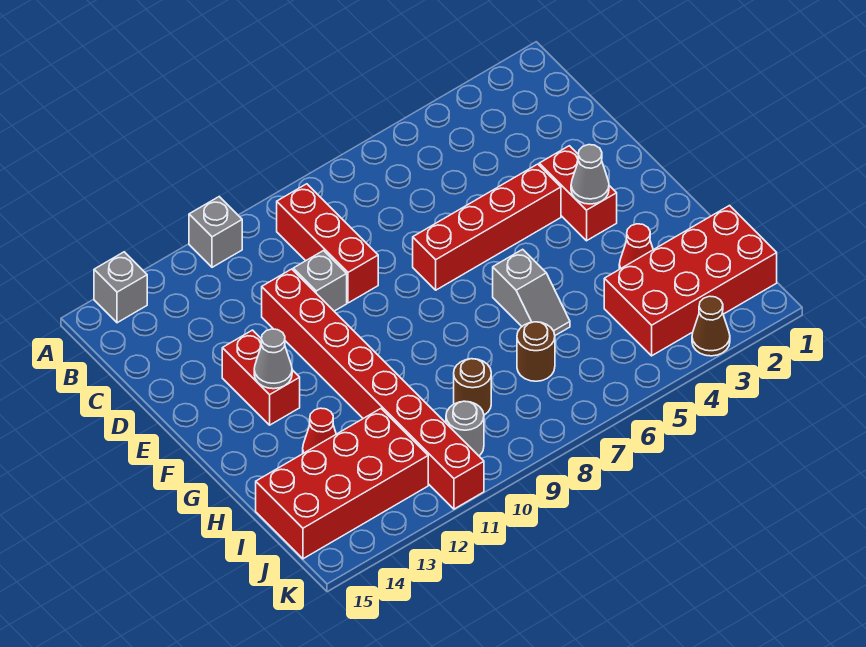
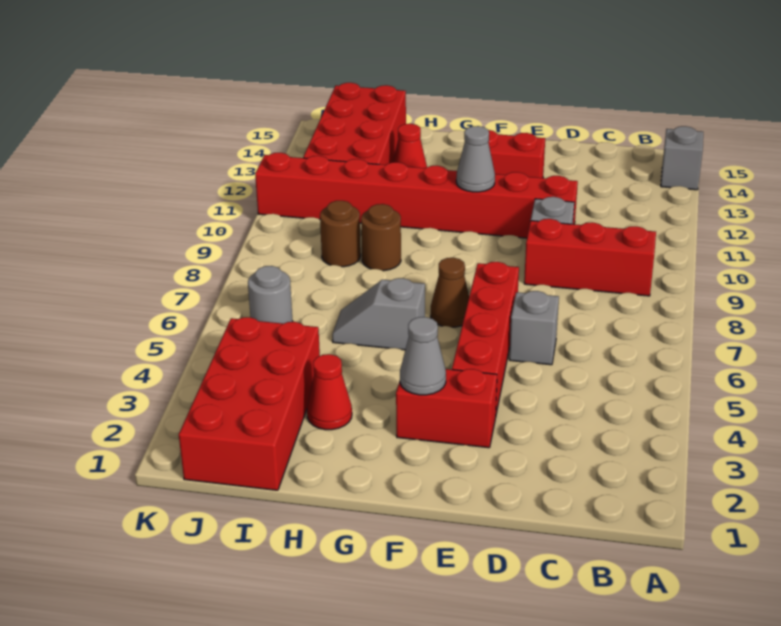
grey brick A11 level 1 -> grey brick D6 level 1
grey cone F13 level 2 -> grey cone F11 level 2
brown round brick I7 level 1 -> brown round brick H9 level 1
grey round brick J10 level 1 -> grey round brick J6 level 1
brown cone K3 level 1 -> brown cone F7 level 1

